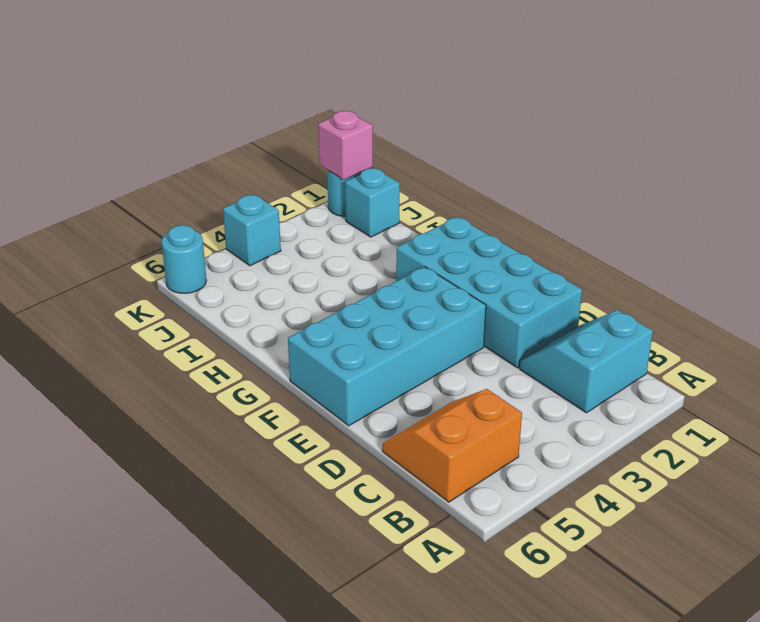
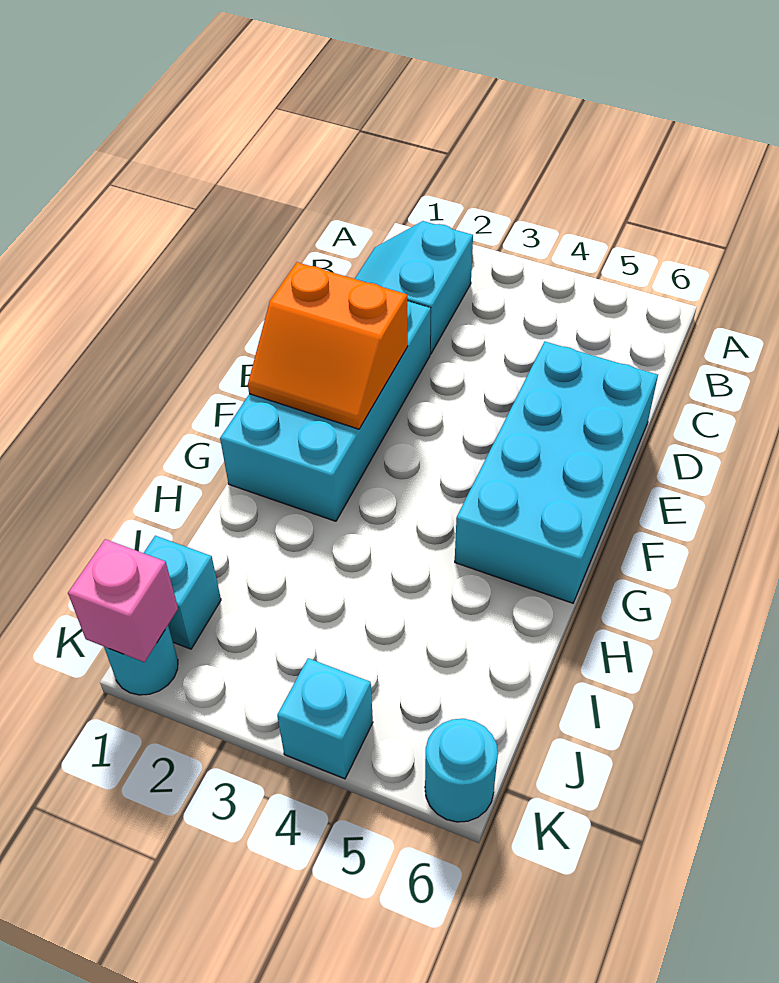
cyan slope B1:C2 level 1 top B -> cyan slope B1:C2 level 1 top 2
orange slope B5:C6 level 1 top B -> orange slope E1:F2 level 2 top E
cyan brick E3:F6 level 1 -> cyan brick D5:G6 level 1

